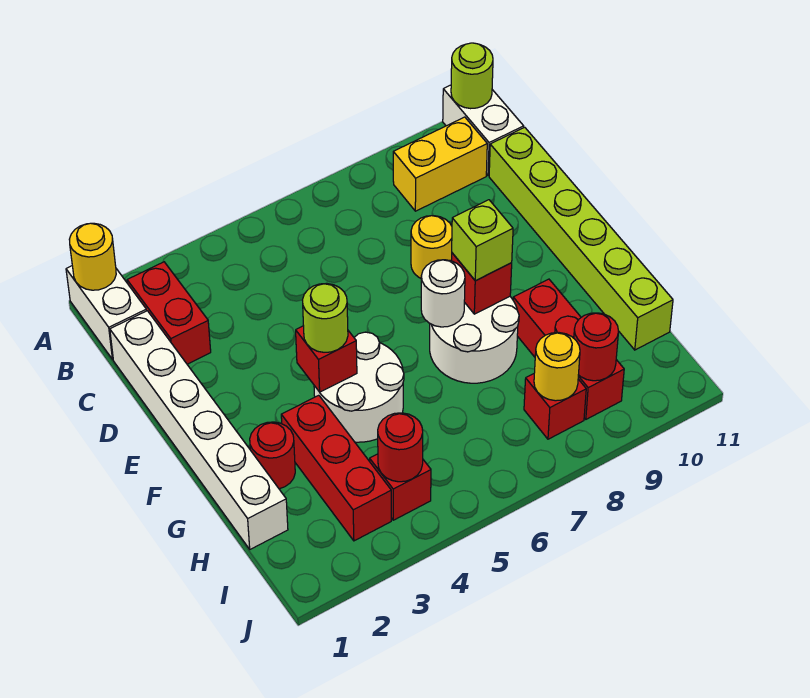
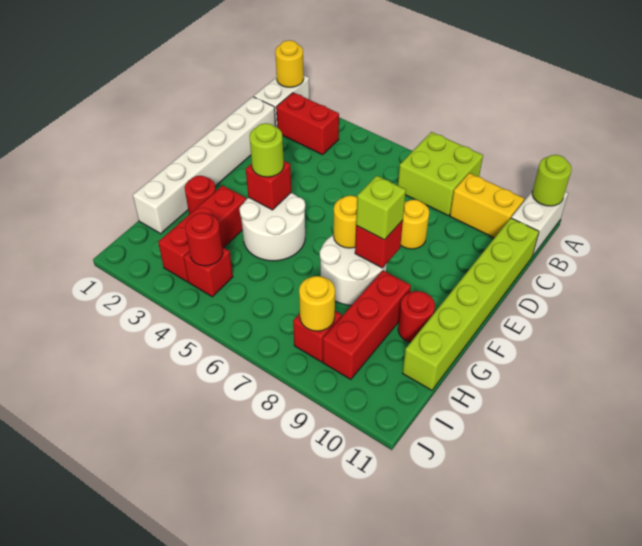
none -> lime brick A7:B8 level 1
red brick B2:C2 level 1 -> red brick B2:B3 level 1
white round brick F7 level 2 -> yellow round brick F7 level 2
red round brick I9 level 2 -> red round brick G10 level 1

